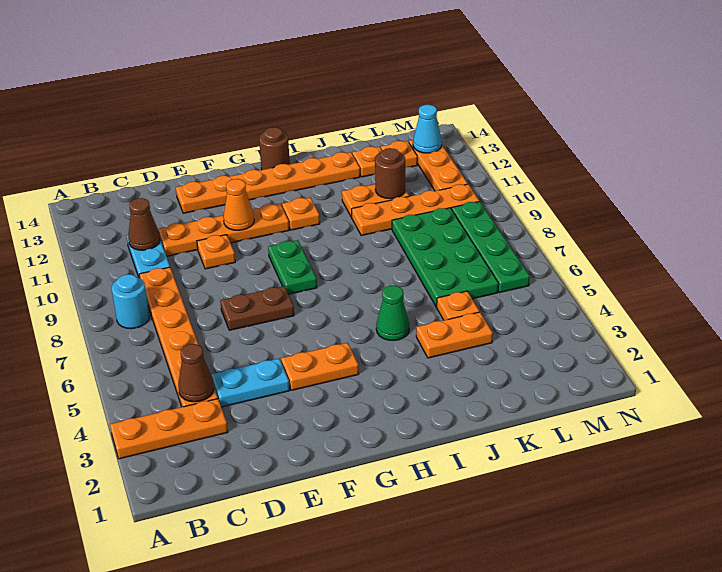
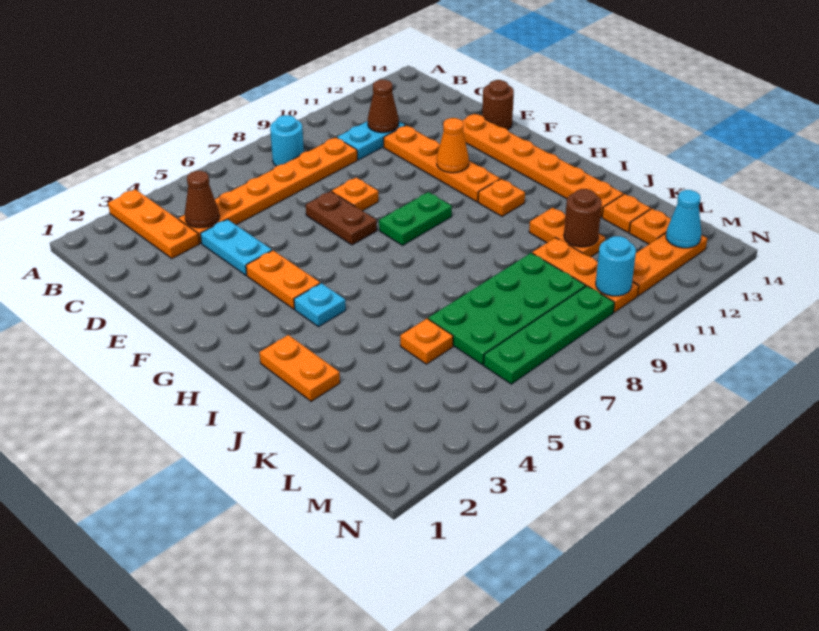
orange plate E10 level 1 -> orange plate E8 level 1
none -> cyan plate H4 level 1
brown round brick H14 level 1 -> brown round brick E14 level 1
green cone I5 level 1 -> none
orange plate J4:K4 level 1 -> orange plate I2:J2 level 1
orange plate J10:M10 level 1 -> orange plate K10:M10 level 1
none -> cyan round brick M10 level 2

